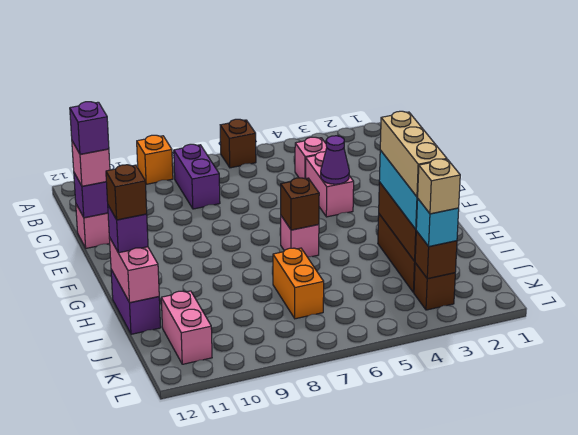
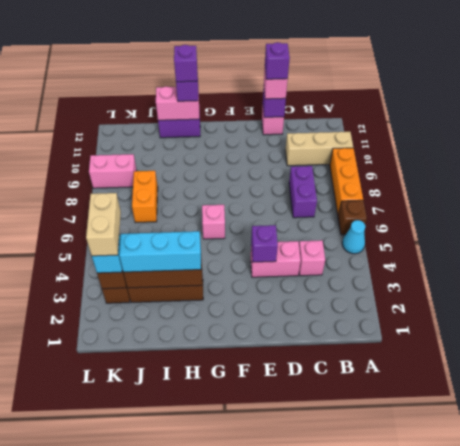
none -> cyan cone A5 level 1
orange brick A9 level 1 -> orange brick A7:A9 level 1
purple brick B8:C8 level 1 -> purple brick C7:C8 level 1
purple cone E4 level 2 -> purple brick E4 level 2
brown brick G6 level 2 -> none
tan brick H3:J3 level 4 -> tan brick A10:C10 level 1
brown brick H12 level 4 -> purple brick H12 level 4
orange brick I7:J7 level 1 -> orange brick J7:J8 level 1
pink brick J11:K11 level 1 -> pink brick K9:L9 level 1
tan brick K3 level 4 -> tan brick K3:K4 level 4

